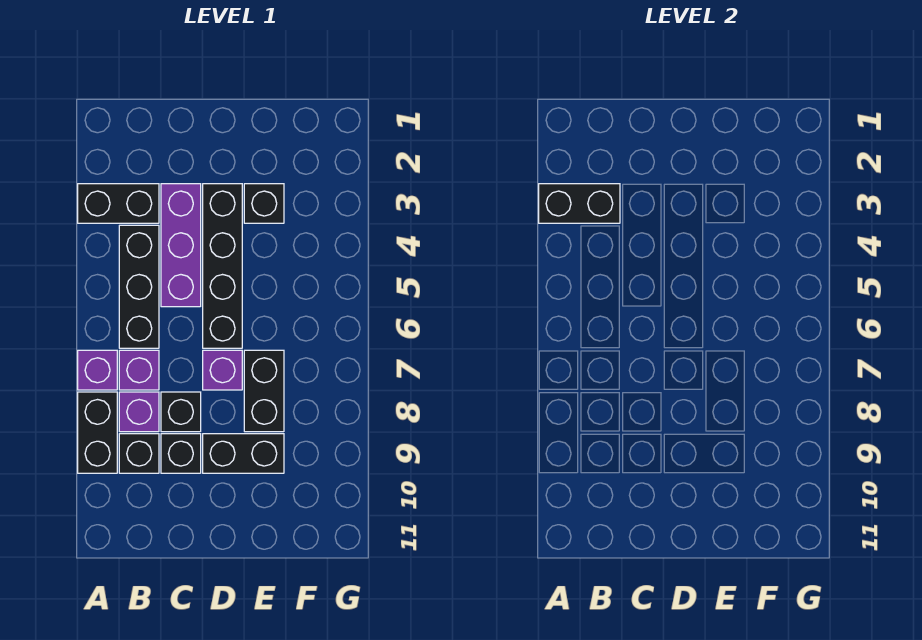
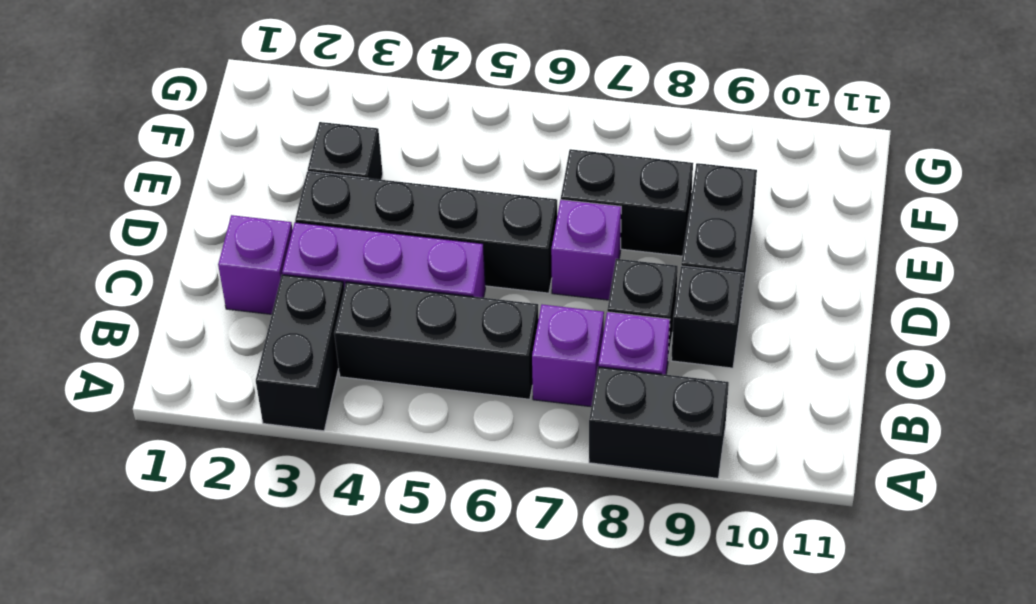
black brick A3:B3 level 2 -> none
purple brick A7 level 1 -> purple brick C2 level 1
black brick B9 level 1 -> none

